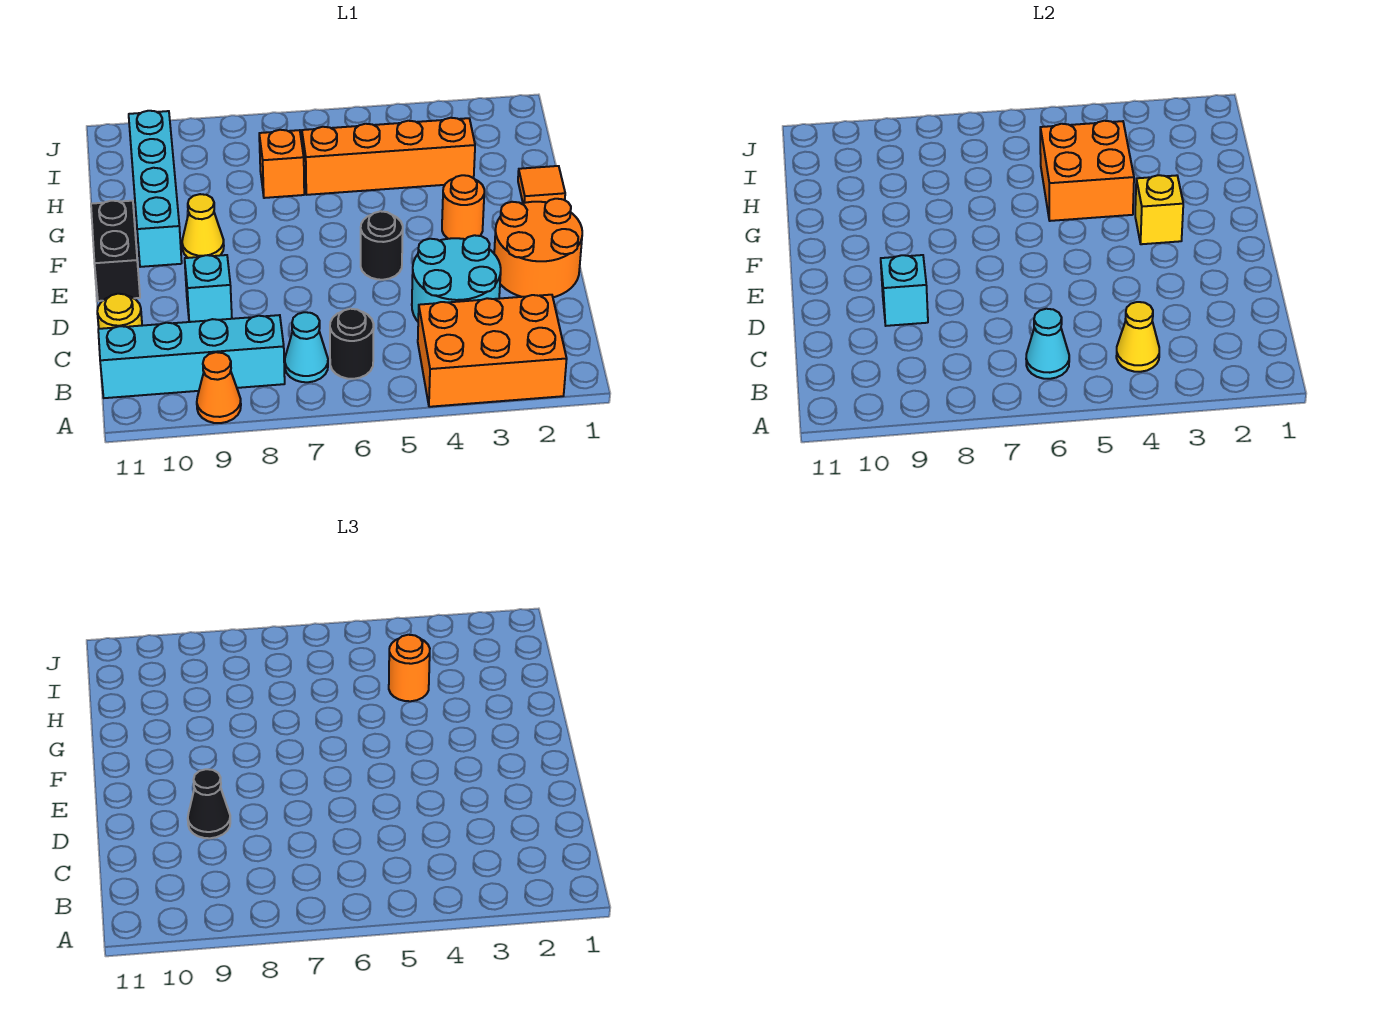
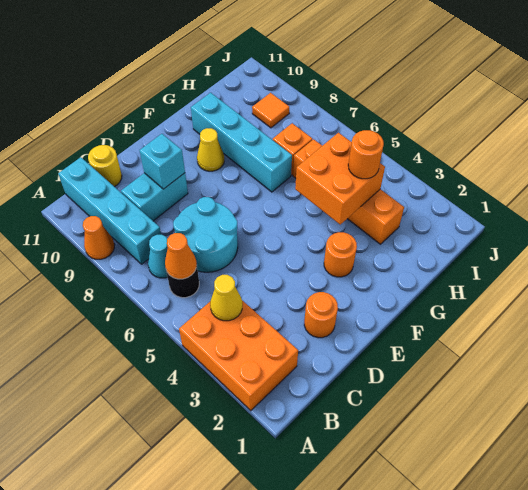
cyan cone B6 level 2 -> orange cone B6 level 2
cyan round brick C3:D4 level 1 -> cyan round brick C6:D7 level 1
orange round brick D1:E2 level 1 -> orange round brick D2 level 1
cyan brick D9 level 1 -> cyan brick C9:D9 level 1
black cone D9 level 3 -> none
black round brick E5 level 1 -> none
black brick E11:F11 level 1 -> none
yellow brick F3 level 2 -> none
cyan brick F10:I10 level 1 -> cyan brick G7:G10 level 1
orange tile G1 level 1 -> orange tile I9 level 1

